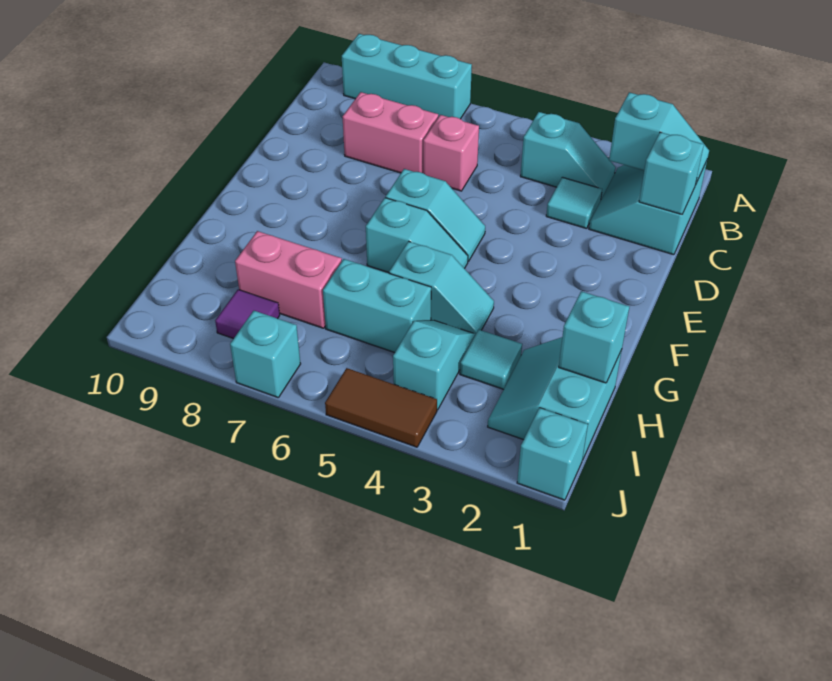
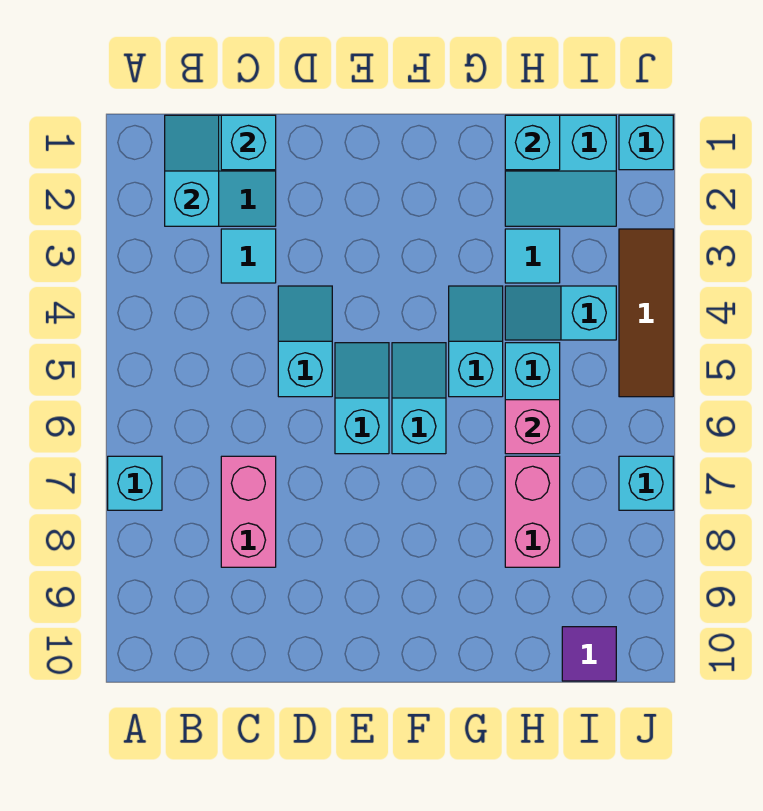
cyan brick A7:A9 level 1 -> cyan brick A7 level 1
cyan slope B3:B4 level 1 top 4 -> cyan slope D4:D5 level 1 top 5
pink brick C6 level 1 -> pink brick H6 level 2
purple tile I8 level 1 -> purple tile I10 level 1
brown tile J4:J5 level 1 -> brown tile J3:J5 level 1

